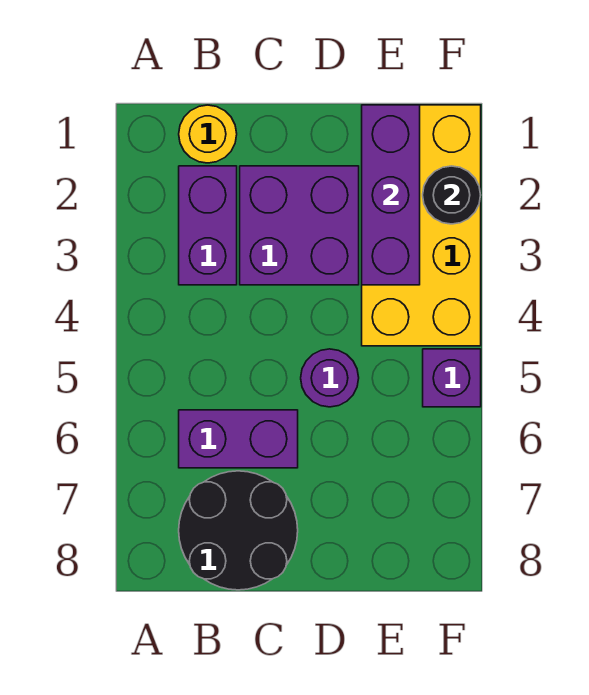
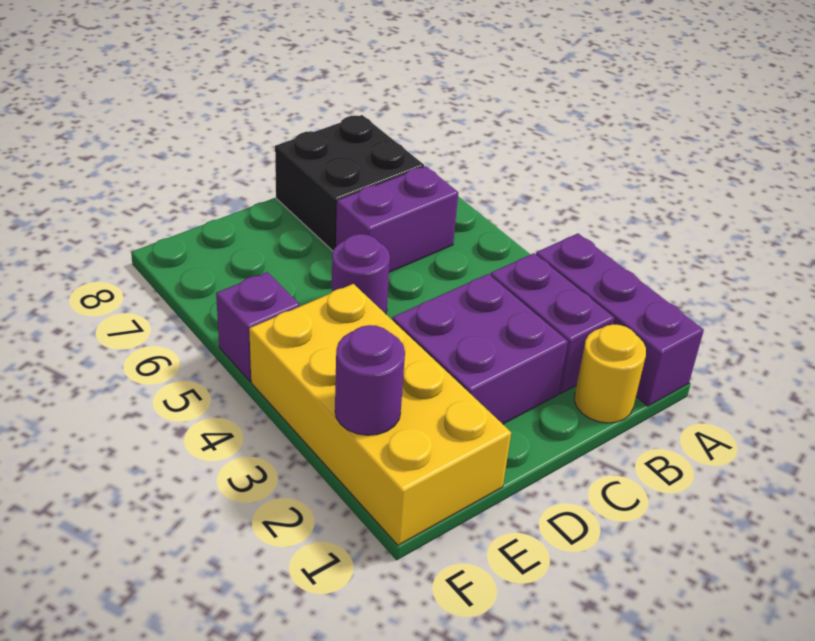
black round brick B7:C8 level 1 -> black brick B7:C8 level 1
purple brick E1:E3 level 2 -> purple brick A1:A3 level 1
black round brick F2 level 2 -> purple round brick F2 level 2

